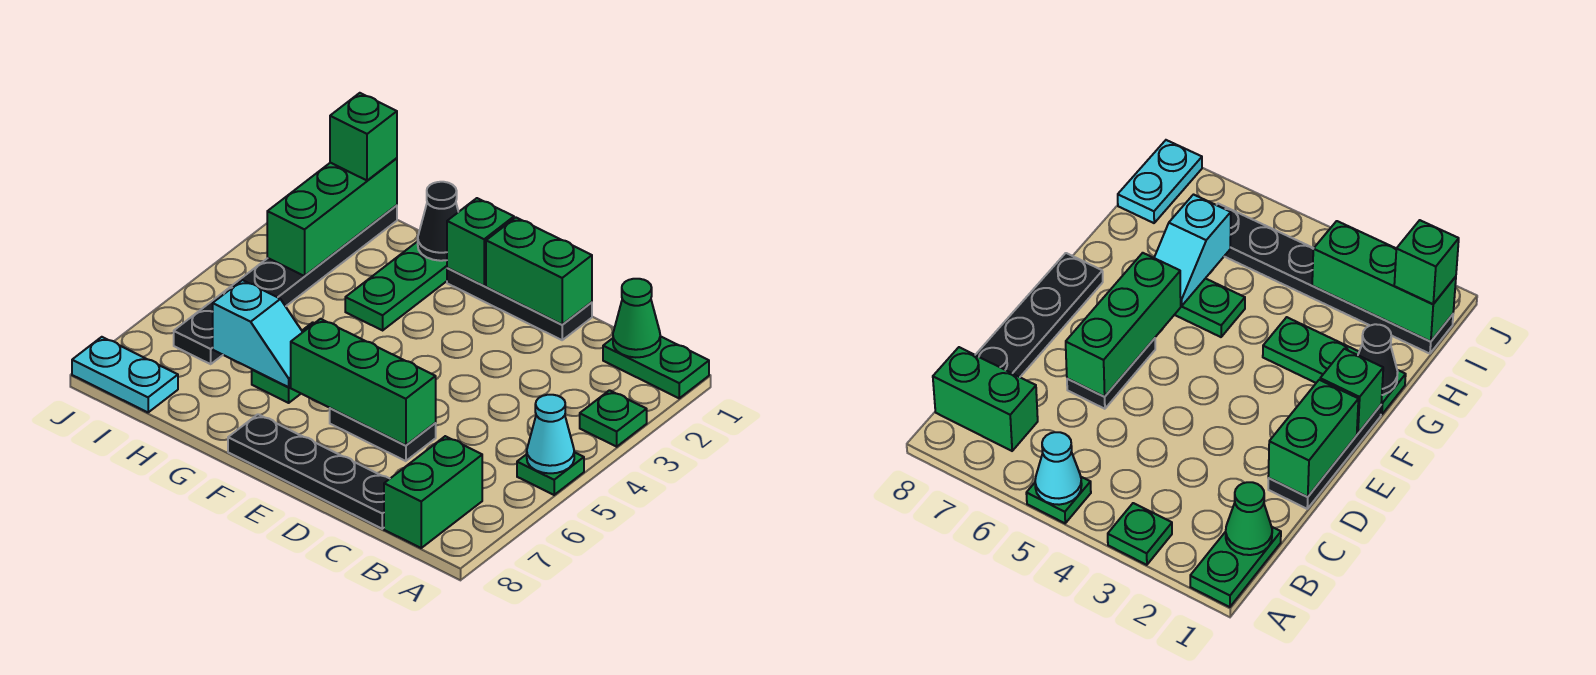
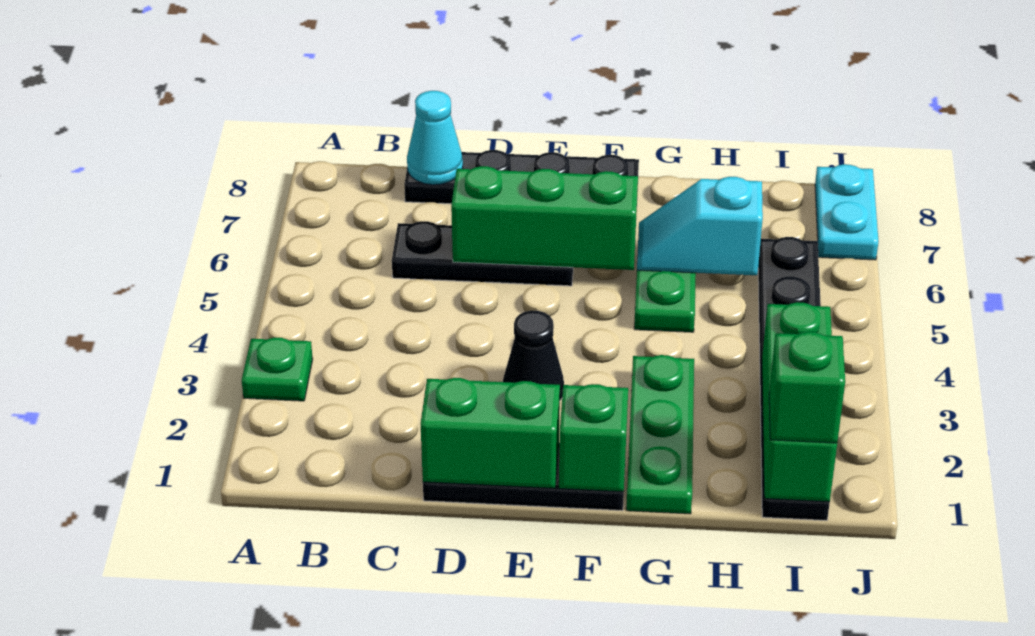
green plate A1:B1 level 1 -> none
green plate A5 level 1 -> none
cyan cone A5 level 2 -> cyan cone C8 level 2
green cone B1 level 2 -> none
green brick B7:B8 level 1 -> none
black plate D6:E6 level 1 -> black plate C6:E6 level 1
black cone G1 level 2 -> black cone E3 level 1
cyan plate I8:J8 level 1 -> cyan plate J7:J8 level 1

